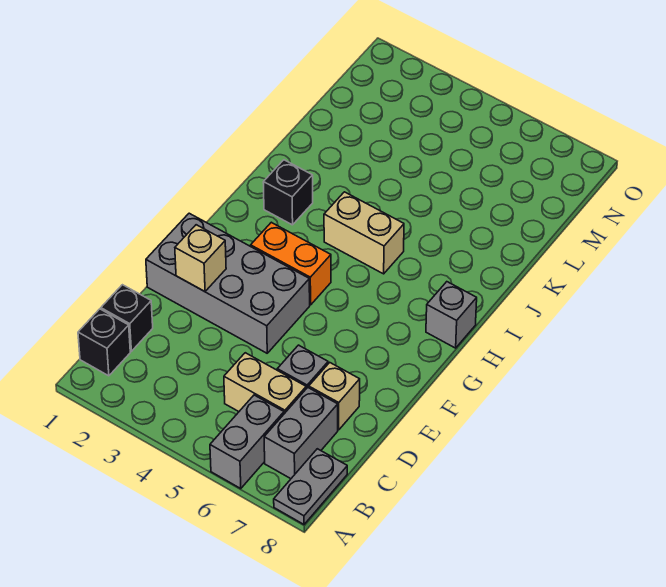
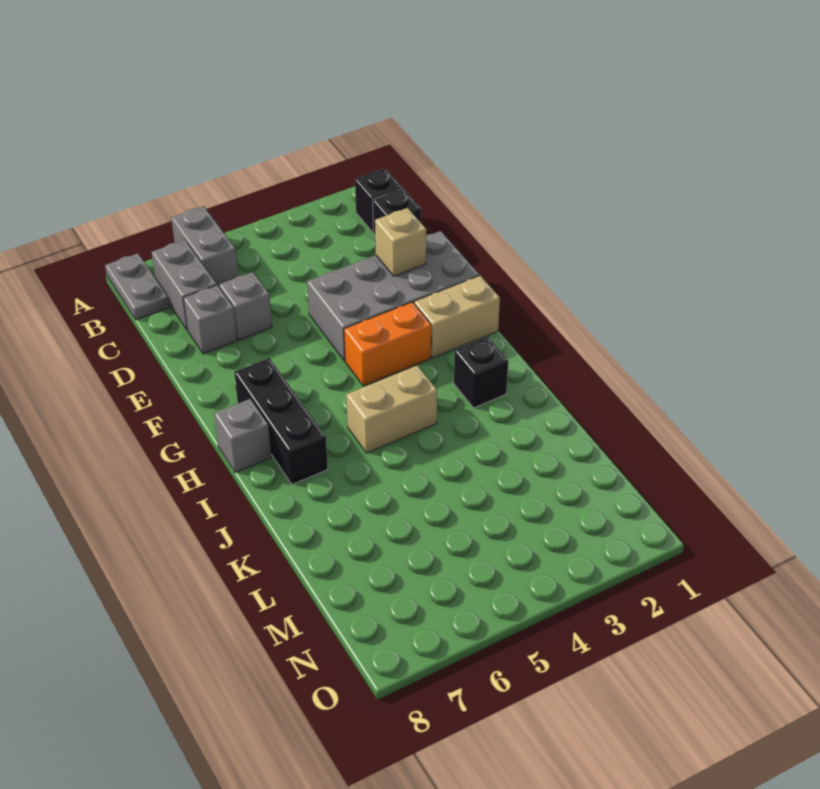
tan brick C5:C6 level 1 -> tan brick G1:G2 level 1
tan brick D7 level 1 -> grey brick D7 level 1
none -> black brick G7:I7 level 1

